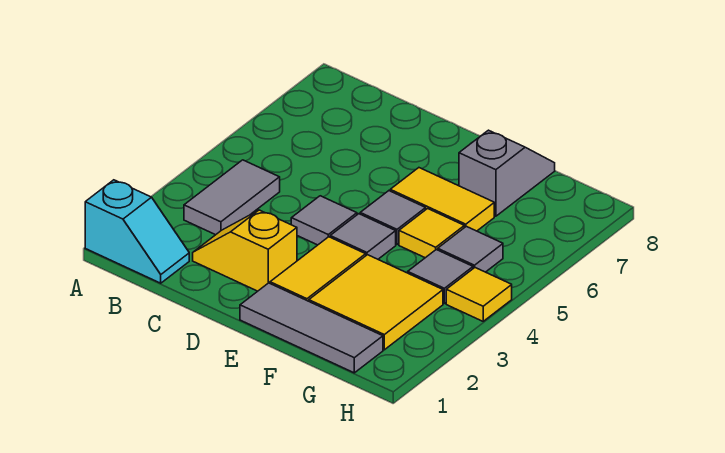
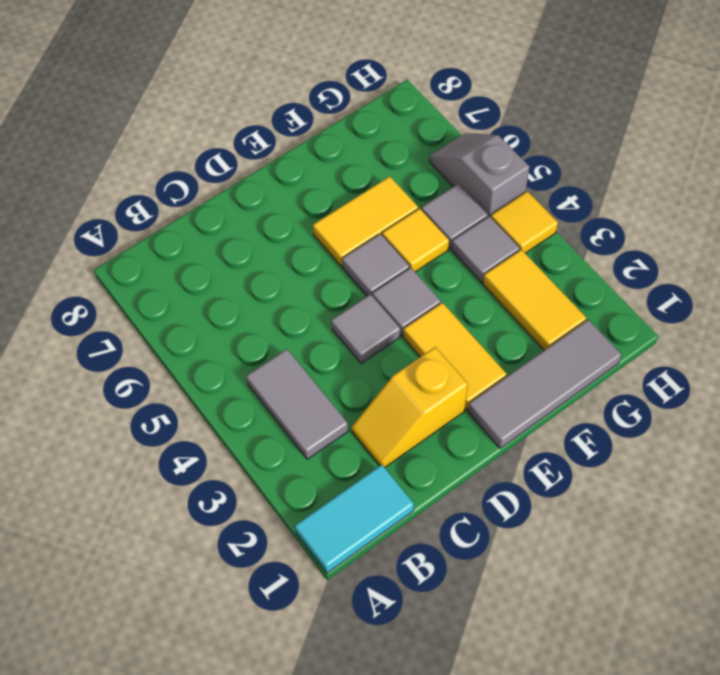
cyan slope A1:B1 level 1 top A -> cyan tile A1:B1 level 1
yellow tile F2:G3 level 1 -> yellow tile G2:G3 level 1
grey slope F7:F8 level 1 top 7 -> grey slope H5:H6 level 1 top 5

